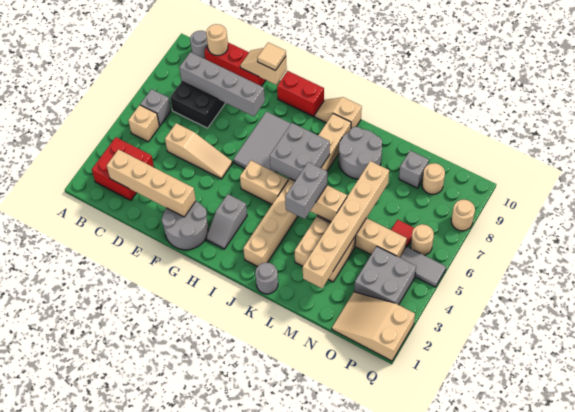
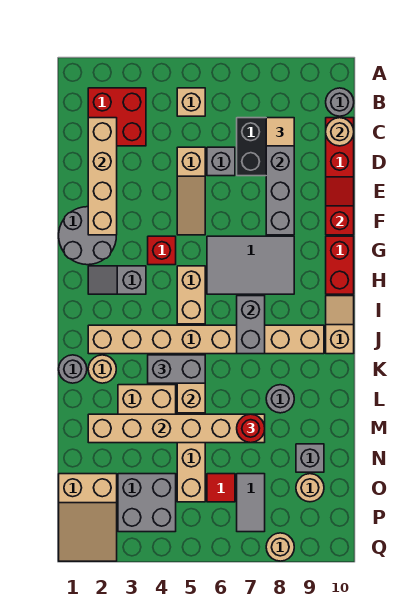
grey brick B6 level 1 -> grey brick D6 level 1
tan slope E10:F10 level 2 top F -> red slope E10:F10 level 2 top F
tan tile F10 level 3 -> tan tile C8 level 3
none -> red brick G4 level 1
grey brick I6:J7 level 2 -> grey brick I7:J7 level 2
grey round brick K8:L9 level 1 -> grey round brick L8 level 1
none -> red round brick M7 level 3
tan slope O1:Q2 level 1 top Q -> tan slope O1:Q2 level 1 top O
grey tile P5:Q5 level 1 -> grey tile O7:P7 level 1
tan round brick P6 level 1 -> tan round brick K2 level 1

